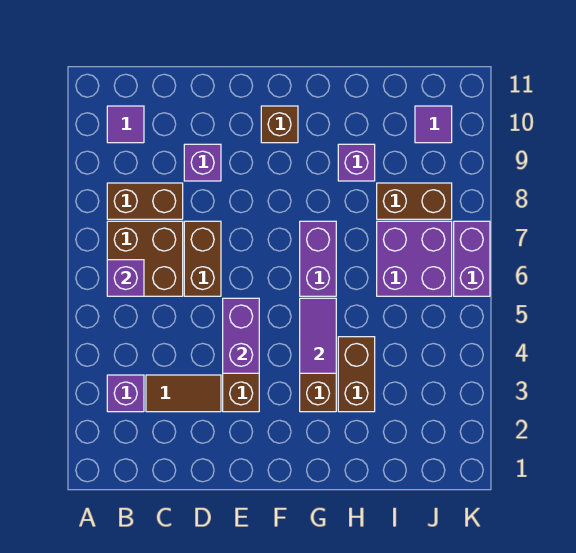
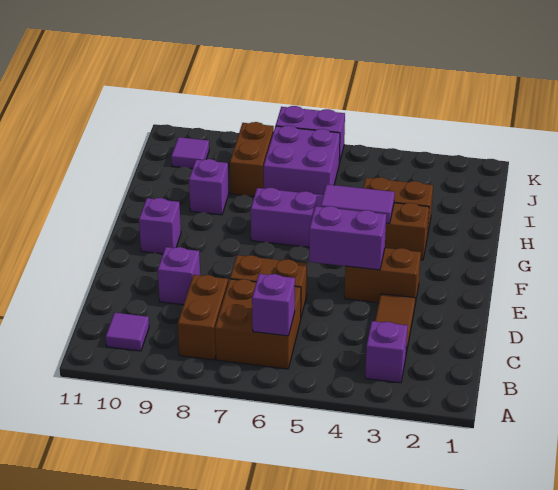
brown brick F10 level 1 -> purple brick F10 level 1

